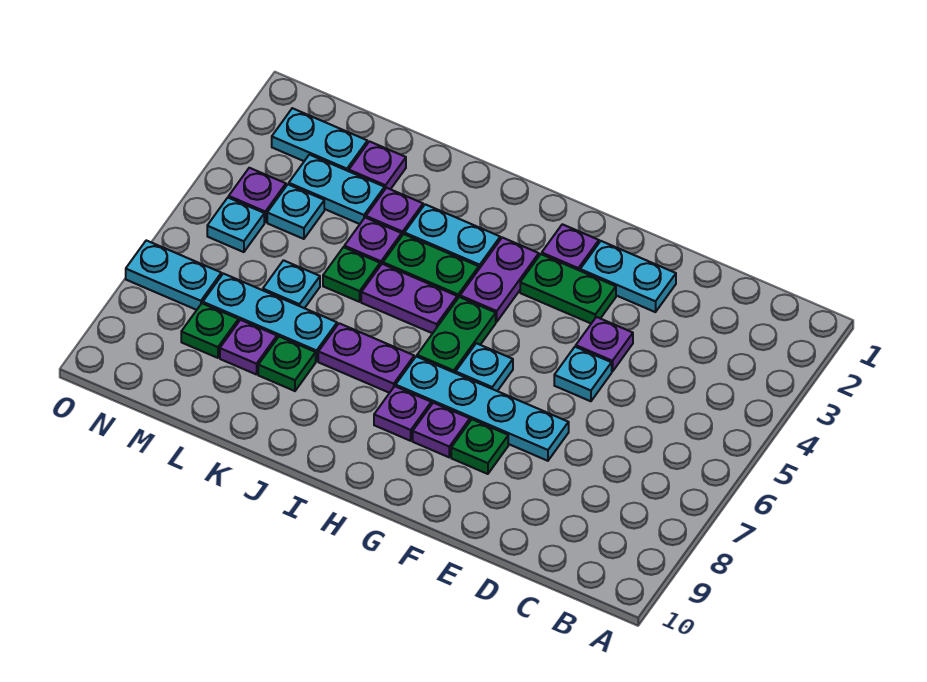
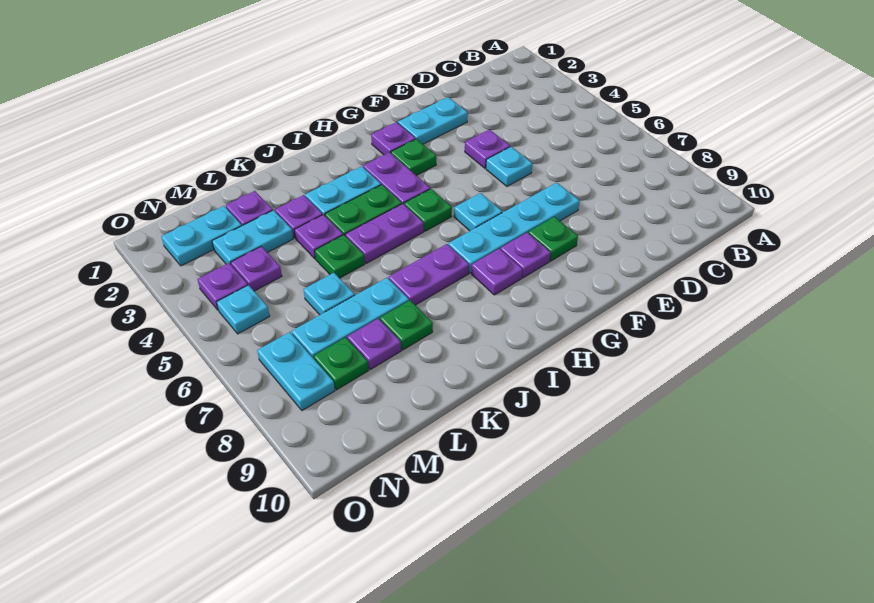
green plate F3:G3 level 1 -> green plate G3 level 1
green plate H5:H6 level 1 -> green plate H5 level 1
cyan plate M4 level 1 -> purple plate M4 level 1
cyan plate N7:O7 level 1 -> cyan plate N7:N8 level 1

